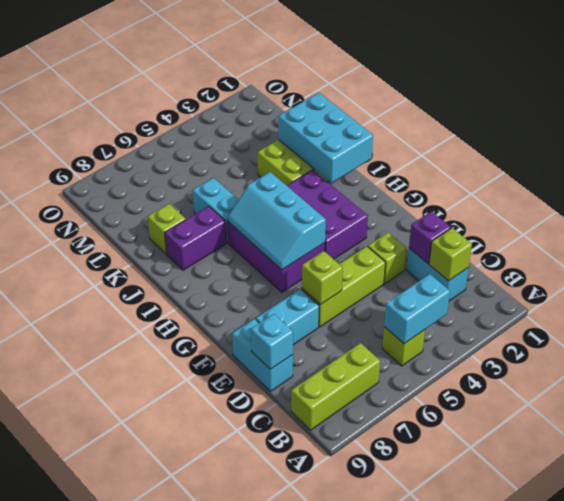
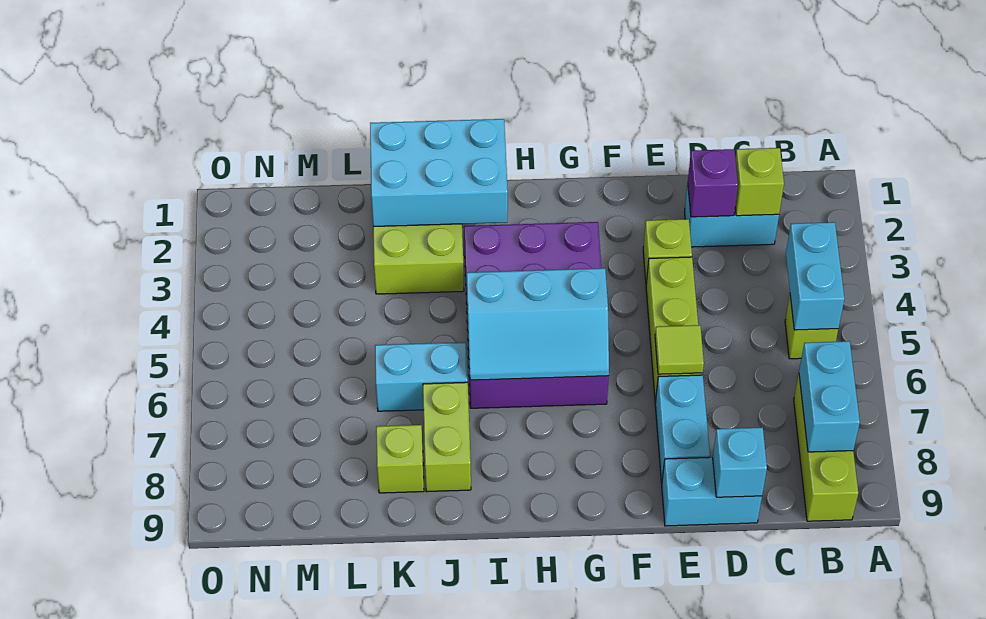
none -> cyan brick B7:B8 level 2
lime brick E6 level 2 -> lime tile E6 level 2
purple brick J7:J8 level 1 -> lime brick J7:J8 level 1

